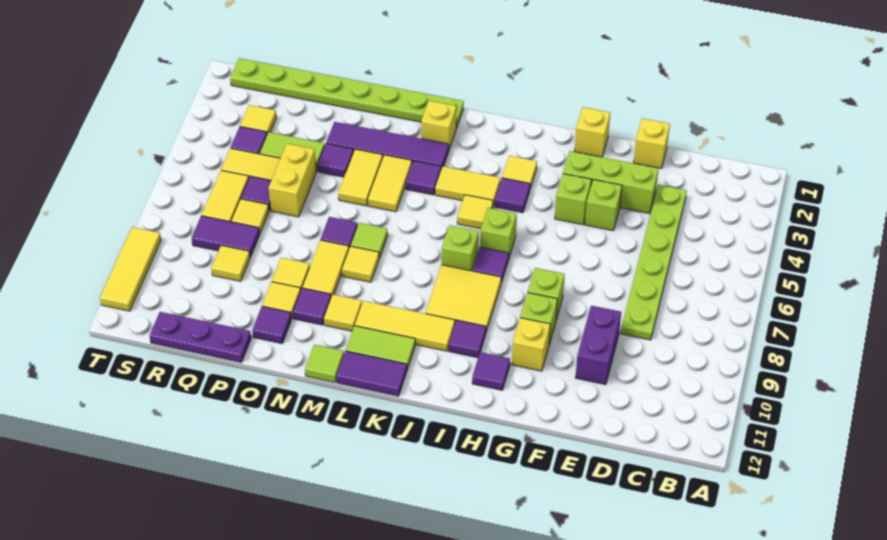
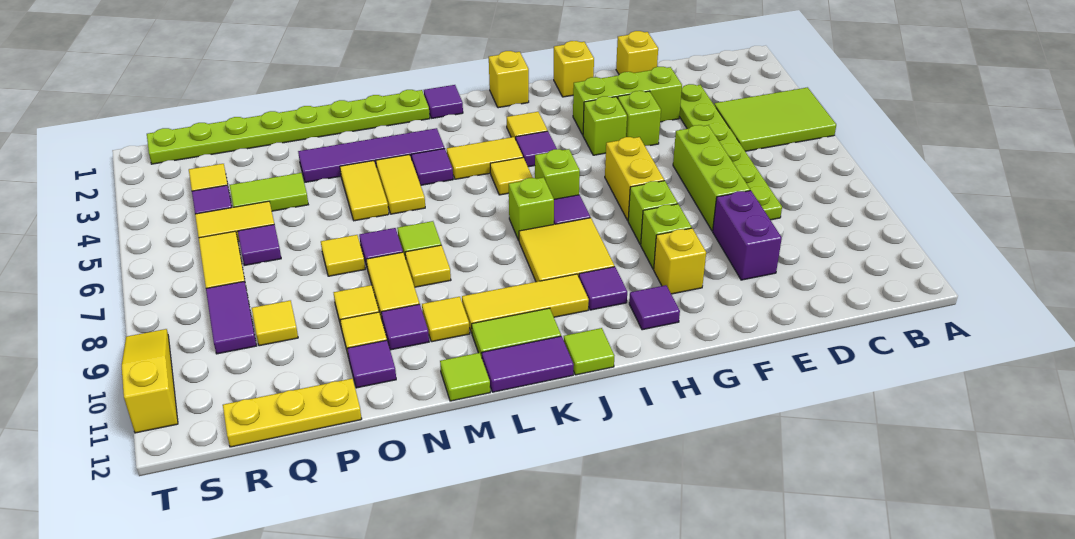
none -> lime tile A4:C5 level 1
none -> lime brick E6:E8 level 1
none -> lime tile J12 level 1
yellow brick L2 level 1 -> yellow brick I1 level 1
purple tile O4 level 1 -> purple tile K1 level 1
yellow brick P5:P6 level 1 -> yellow brick G6:G7 level 1
purple plate P12:R12 level 1 -> yellow plate P12:R12 level 1
yellow tile Q7 level 1 -> yellow tile O7 level 1
purple tile Q8:R8 level 1 -> purple tile R8:R9 level 1
yellow tile T9:T11 level 1 -> yellow slope T9:T11 level 1 top 11

